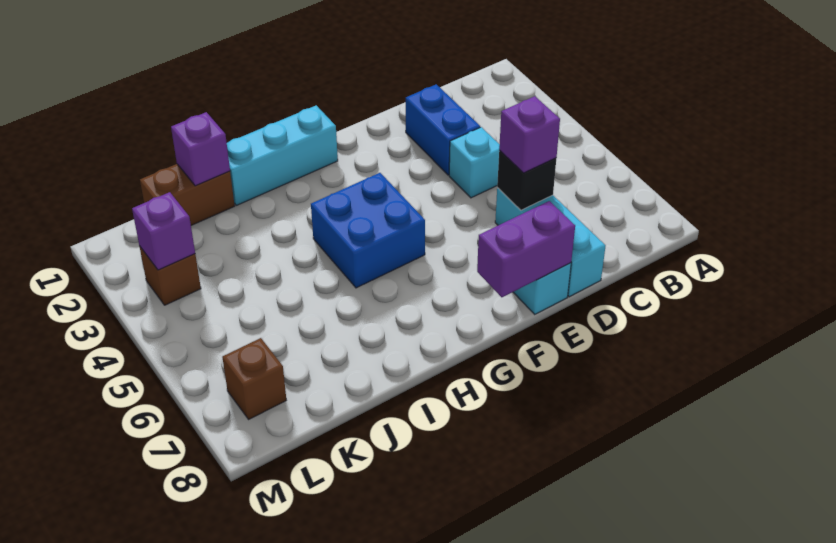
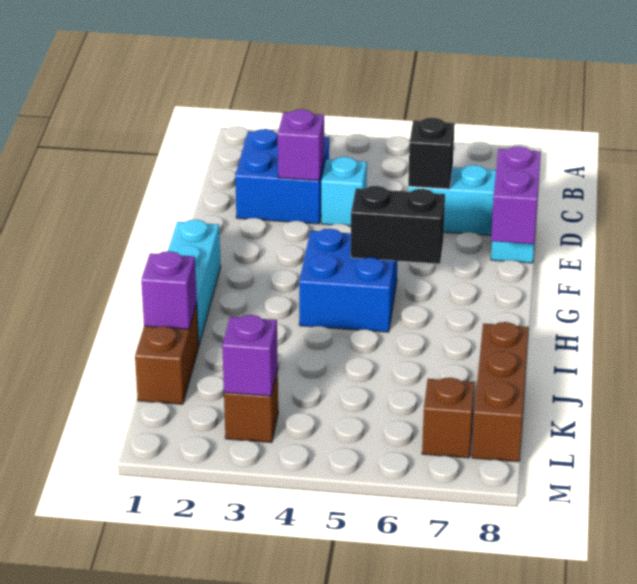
blue brick D2:D3 level 1 -> blue brick C2:D3 level 1
purple brick D6 level 3 -> purple brick D3 level 2
none -> black brick G5:G6 level 2
none -> brown brick J8:L8 level 1

